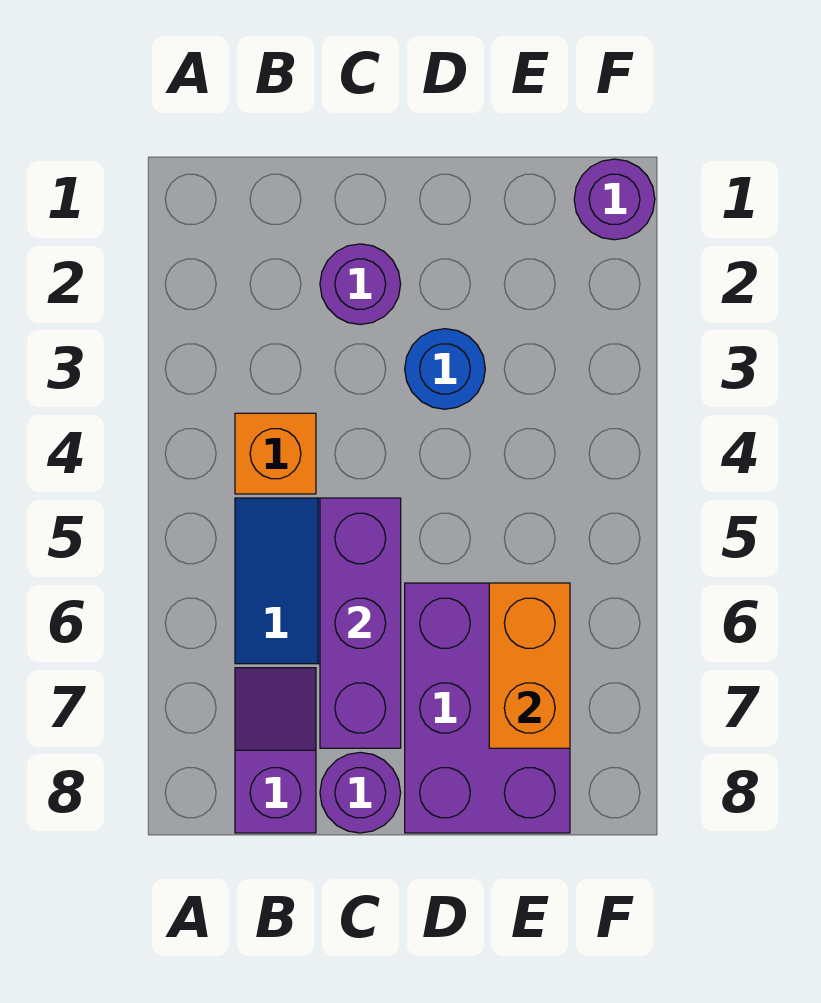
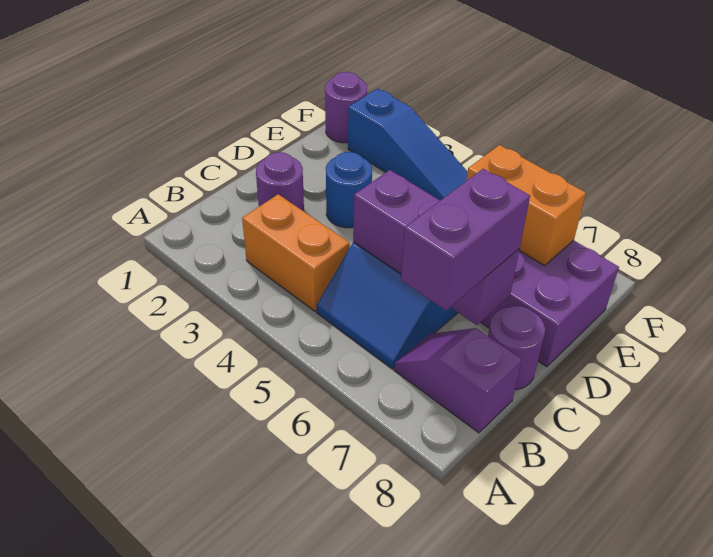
orange brick B4 level 1 -> orange brick B3:B4 level 1
none -> purple brick B7:C7 level 3
none -> blue slope F2:F4 level 1 top 2

